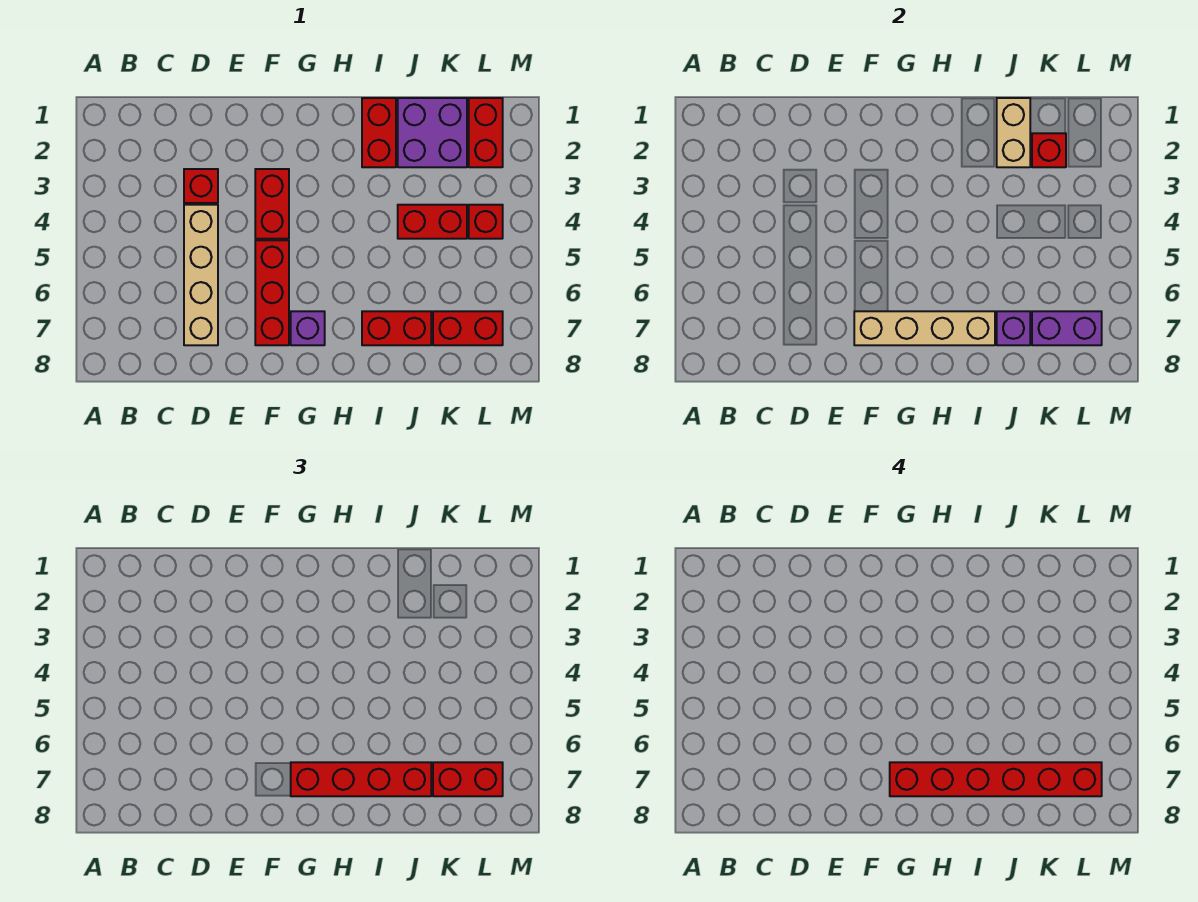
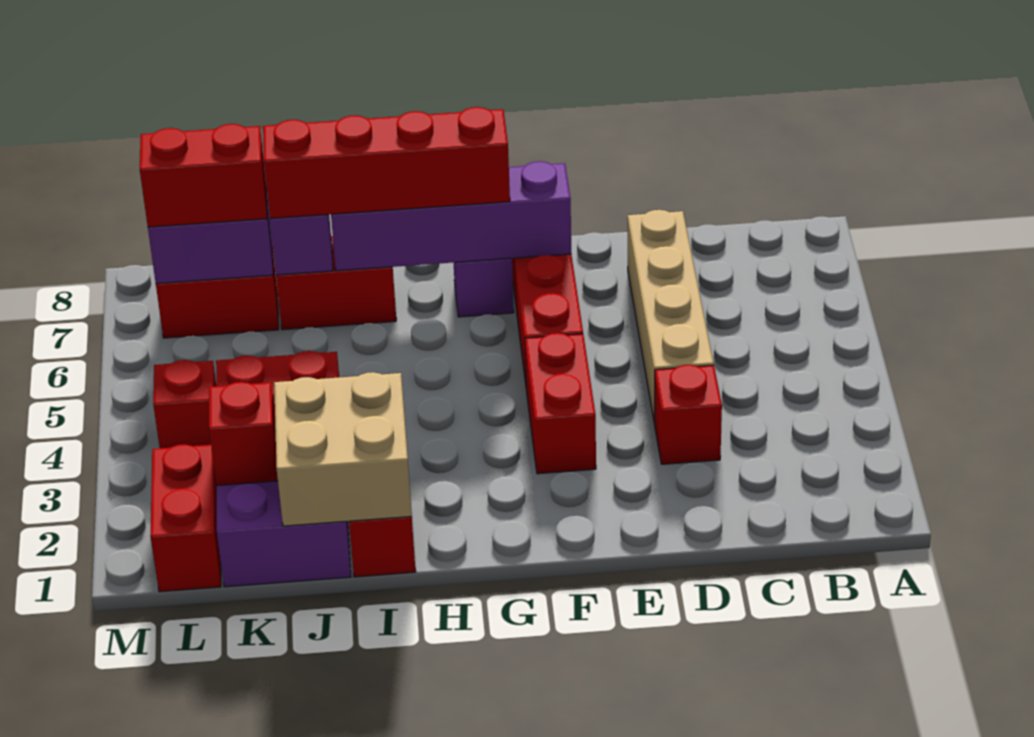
tan brick F7:I7 level 2 -> purple brick F7:I7 level 2
red brick G7:L7 level 4 -> none
tan brick J1:J2 level 2 -> tan brick I1:J2 level 2

